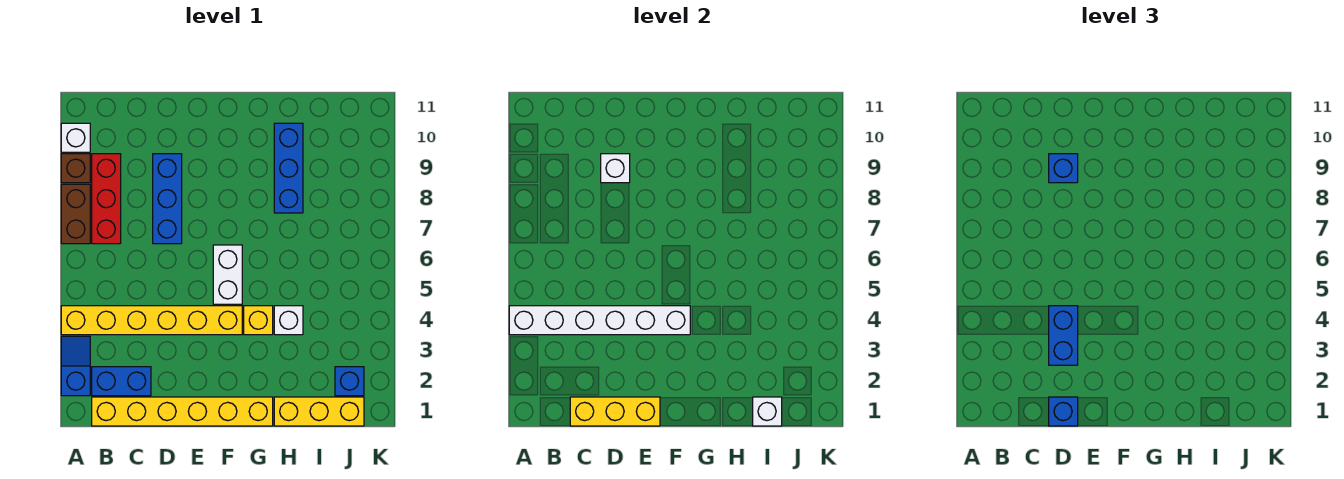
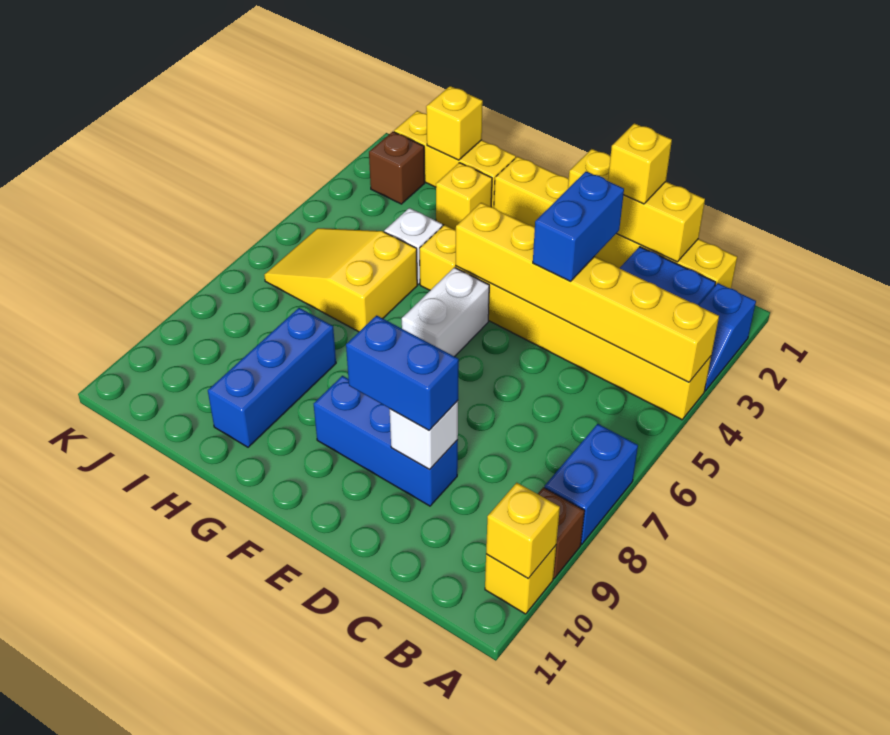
white brick A4:F4 level 2 -> yellow brick A4:F4 level 2
brown brick A7:A8 level 1 -> blue brick A7:A8 level 1
white brick A10 level 1 -> yellow brick A10 level 1
none -> yellow brick A10 level 2
red brick B7:B9 level 1 -> none
blue brick D1 level 3 -> yellow brick D1 level 3
blue brick D7:D9 level 1 -> blue brick D9:F9 level 1
blue brick D9 level 3 -> blue brick D9:E9 level 3
none -> yellow brick H2 level 1
none -> yellow slope H5:J6 level 1 top H
white brick I1 level 2 -> yellow brick I1 level 2
blue brick J2 level 1 -> brown brick J2 level 1

